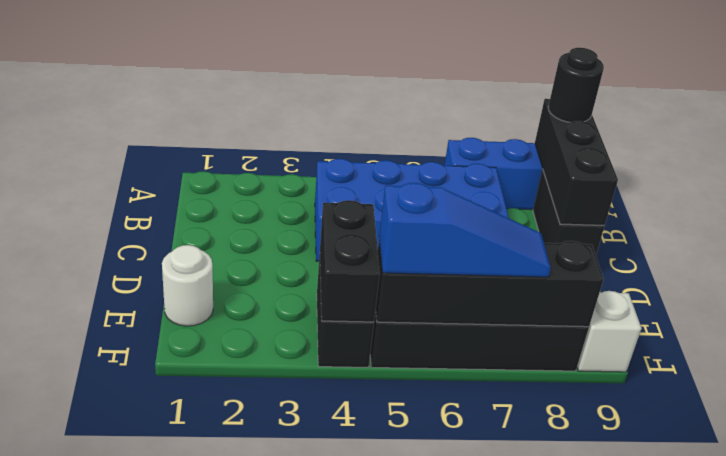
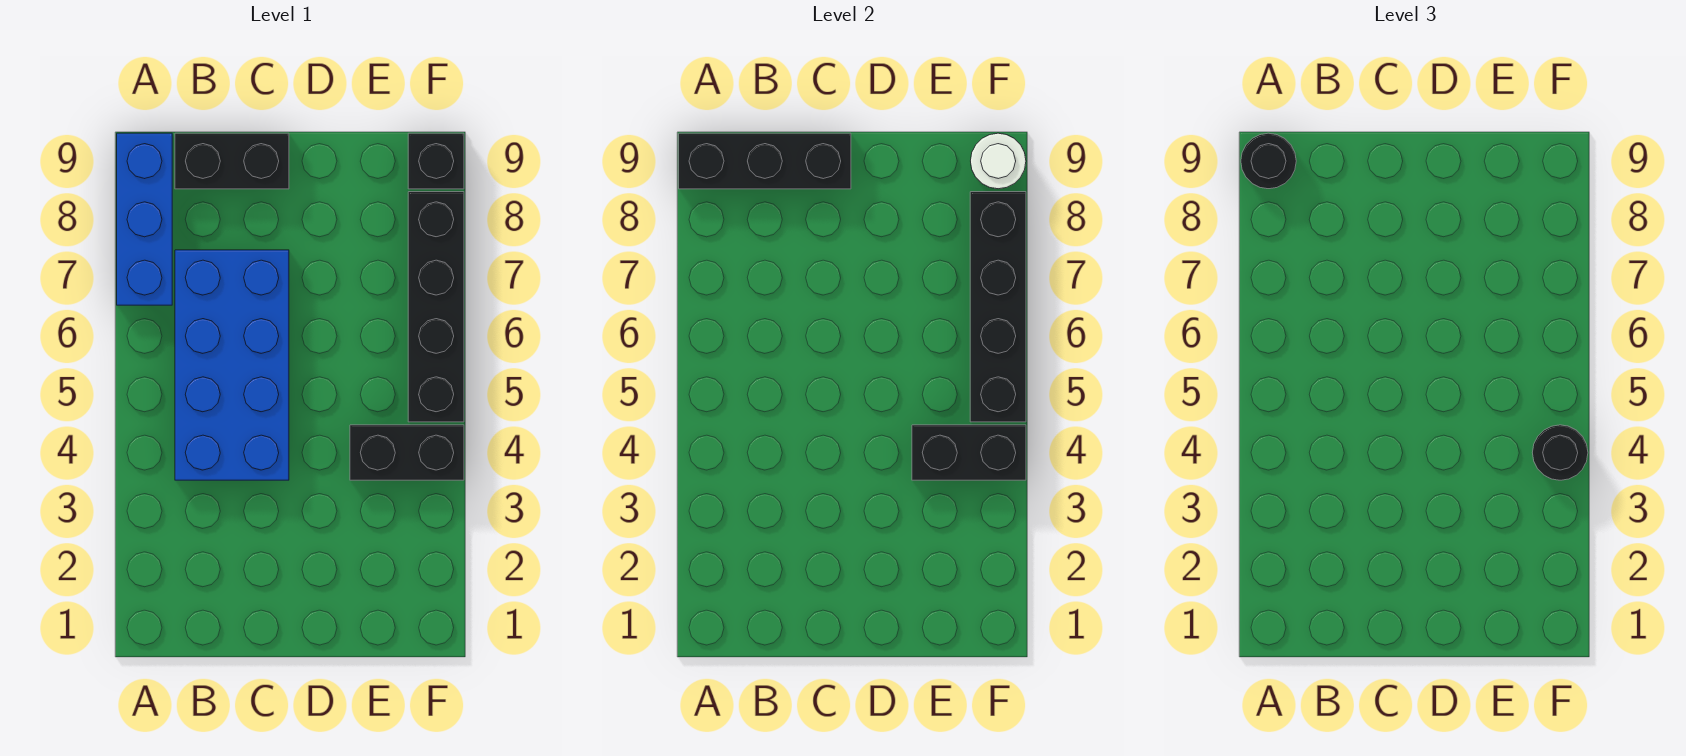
white round brick E1 level 1 -> white round brick F9 level 2
none -> black round brick F4 level 3
blue slope F5:F7 level 3 top 5 -> none
white brick F9 level 1 -> black brick F9 level 1

